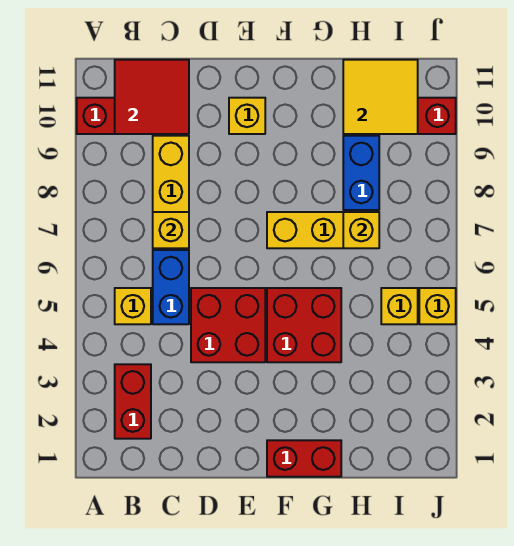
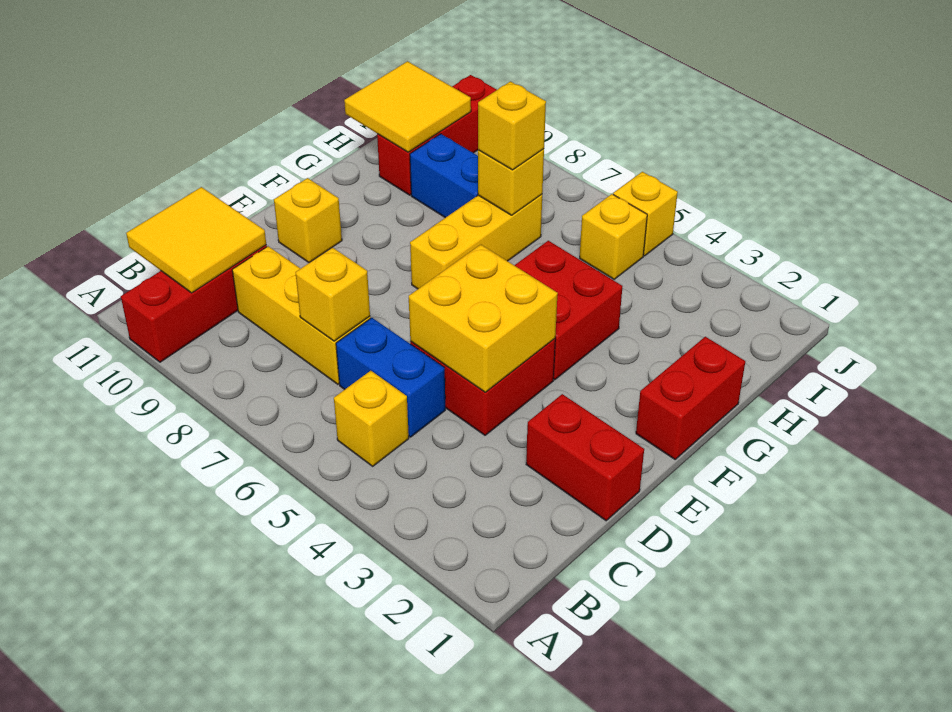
red brick B2:B3 level 1 -> red brick D1:D2 level 1
red tile B10:C11 level 2 -> yellow tile B10:C11 level 2
none -> yellow brick D4:E5 level 2
none -> yellow brick H7 level 3

